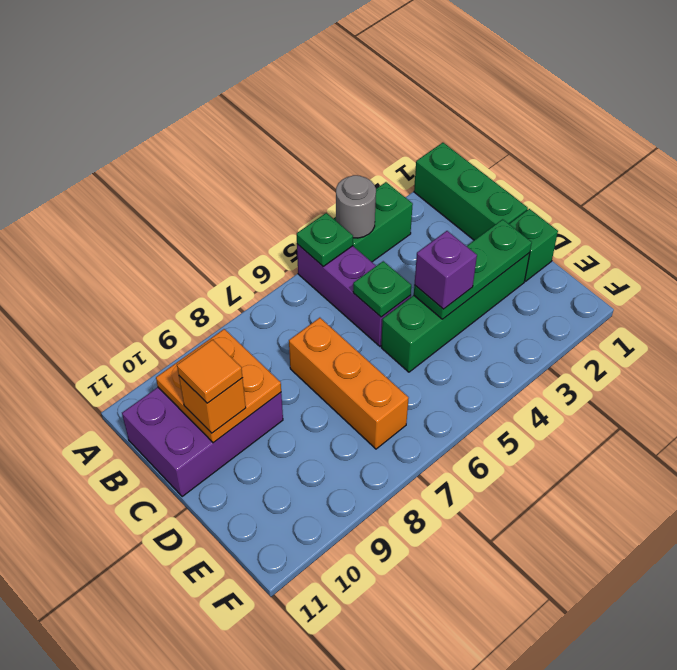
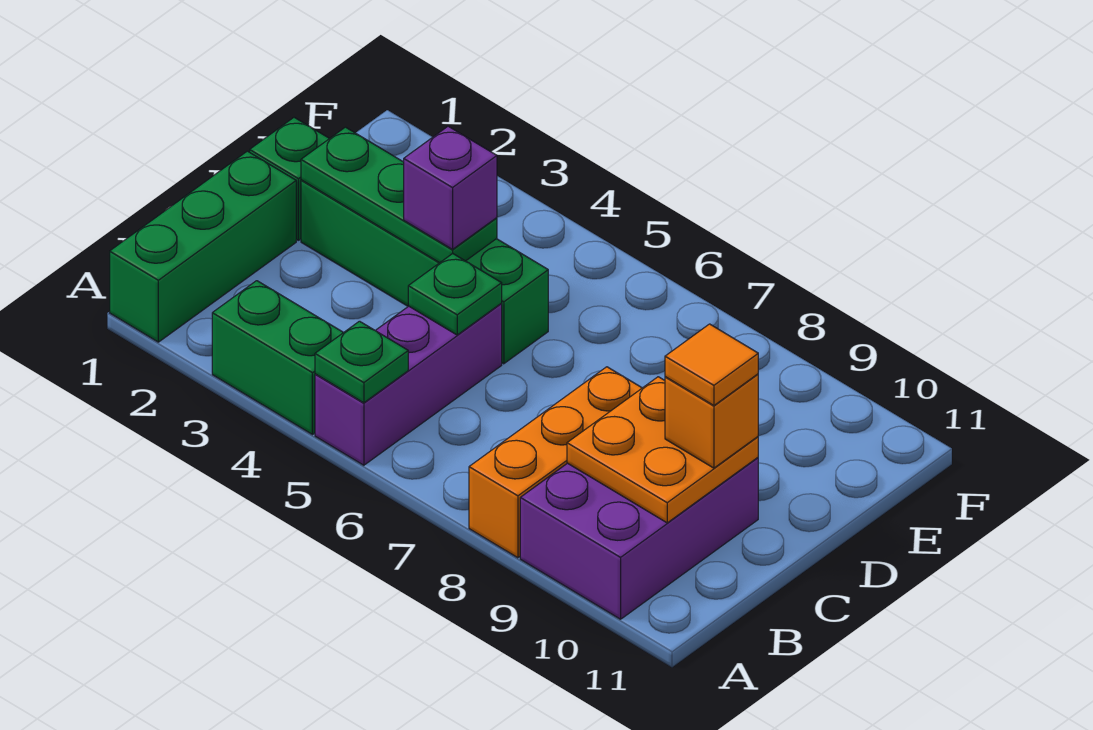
grey round brick A4 level 2 -> none
purple brick B9:C11 level 1 -> purple brick A9:C10 level 1
orange brick C7:E7 level 1 -> orange brick A8:C8 level 1

